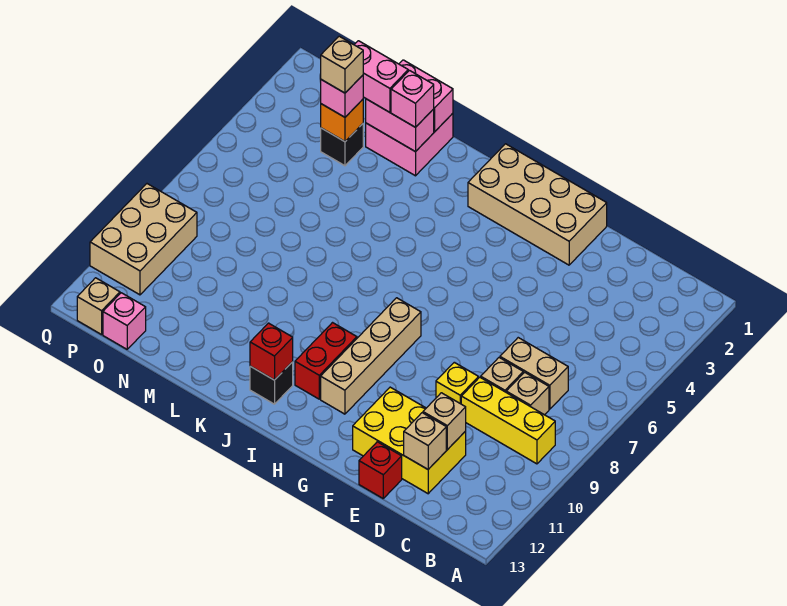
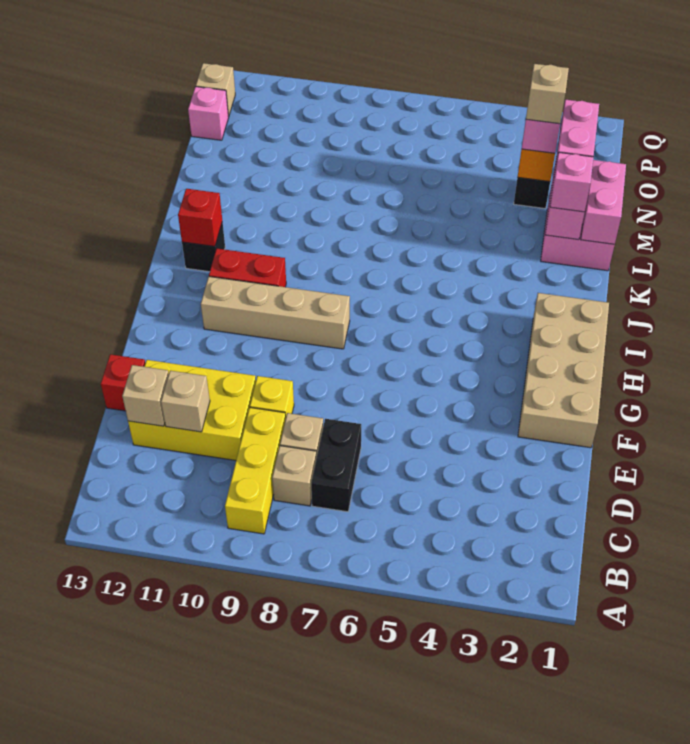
tan brick C7:D7 level 1 -> black brick C7:D7 level 1
yellow brick D11:F12 level 1 -> yellow brick D10:E12 level 1
tan brick P9:Q11 level 1 -> none

